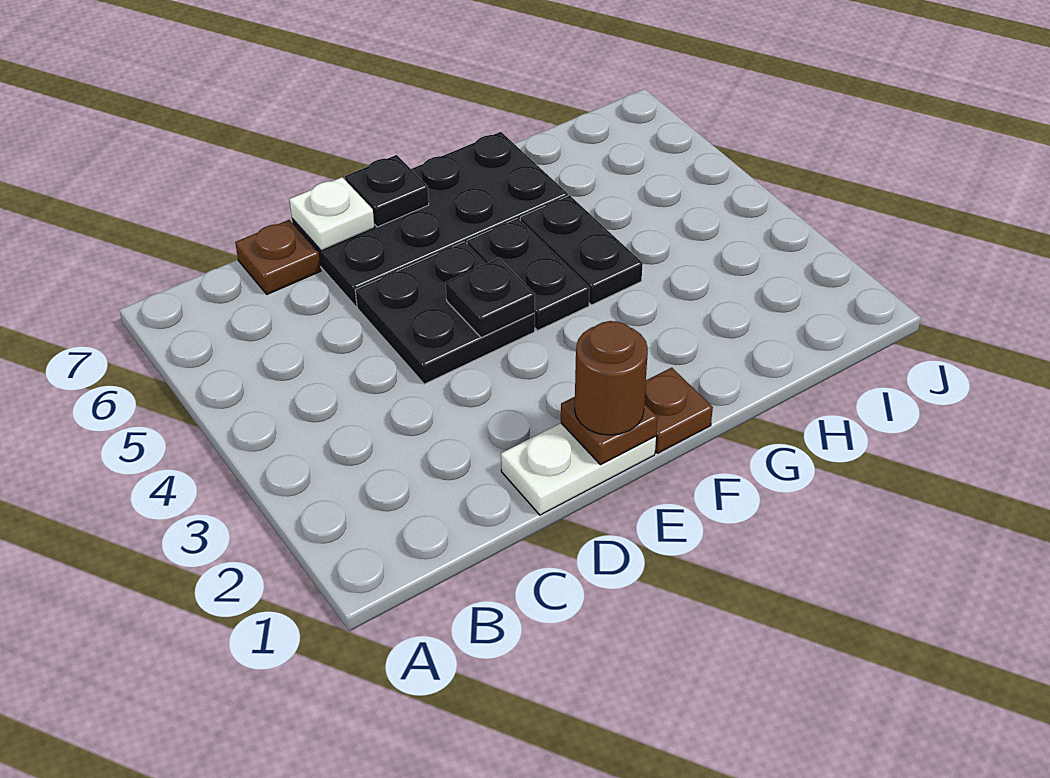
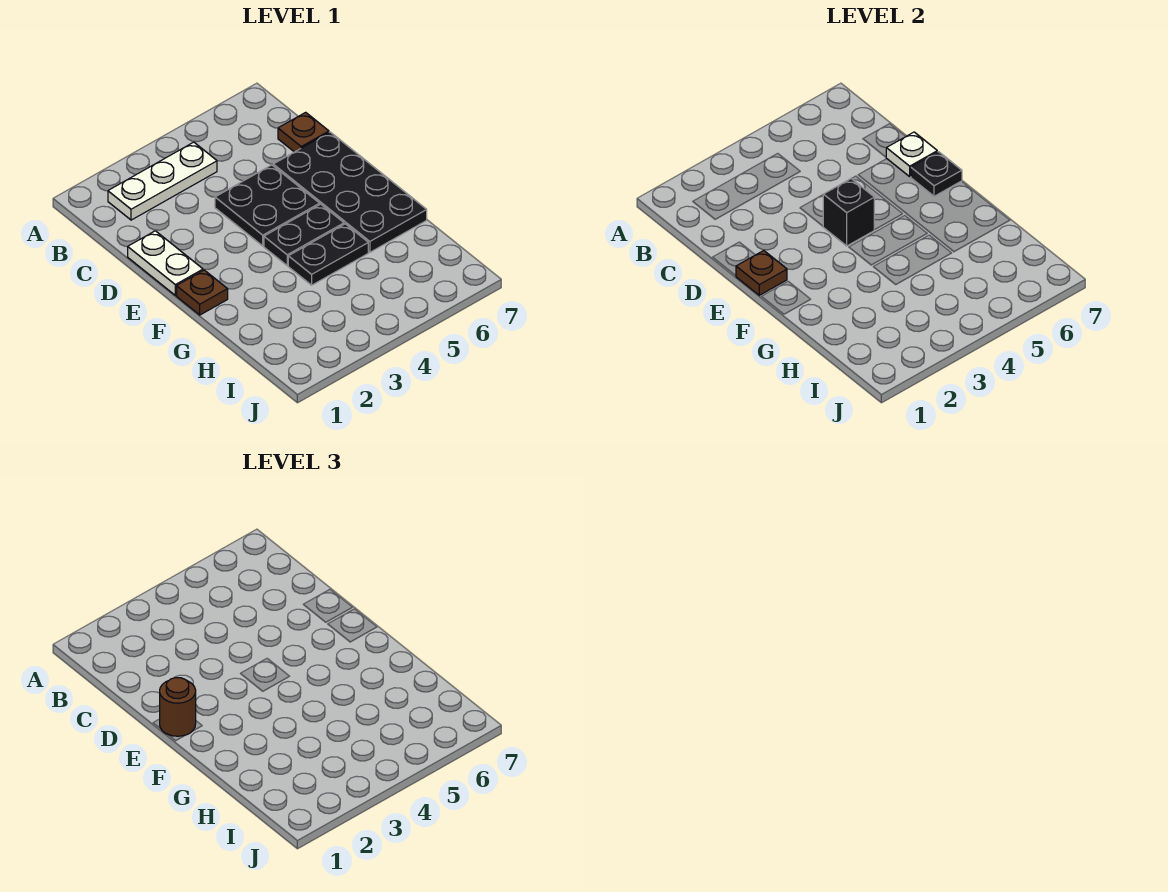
none -> white plate B2:B4 level 1
black plate E4 level 2 -> black brick E4 level 2

